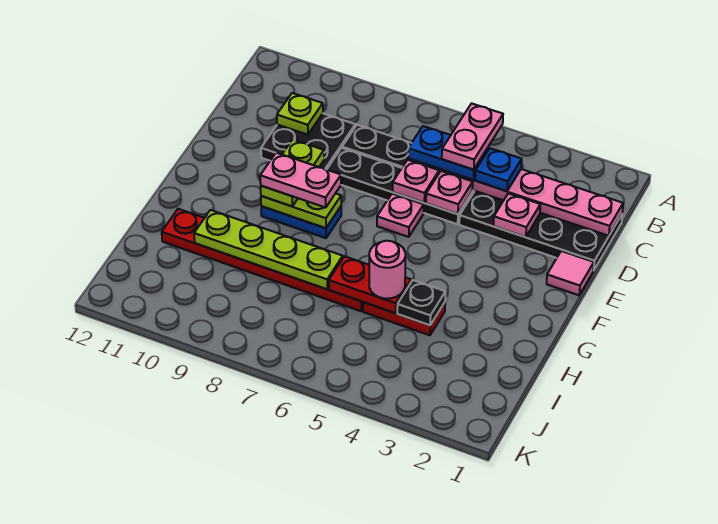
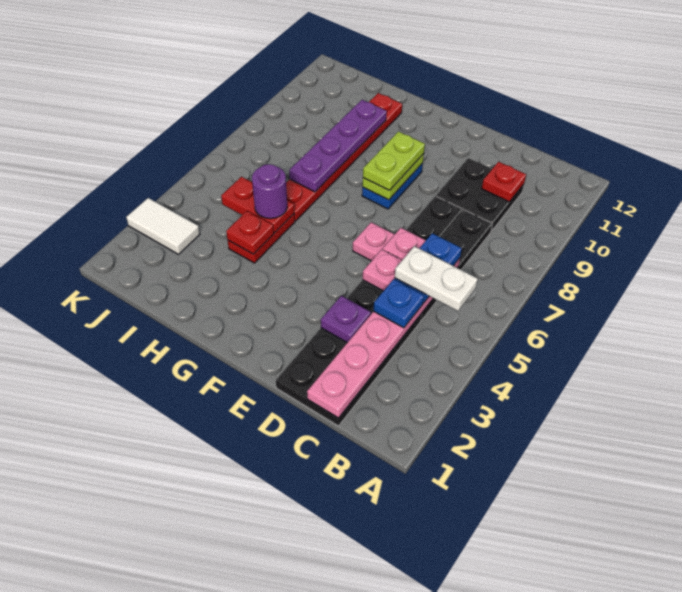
pink plate B5:C5 level 4 -> white plate B5:C5 level 4
lime plate C10 level 2 -> red plate C10 level 2
pink plate D3 level 2 -> purple plate D3 level 2
pink tile E1 level 1 -> none
lime plate E9:F9 level 3 -> lime plate F8:F9 level 3
pink plate F8:F9 level 4 -> none
black plate H4 level 2 -> red plate H4 level 2
red plate H5:H6 level 2 -> red plate H5:I5 level 2
pink round brick H5 level 3 -> purple round brick H5 level 3
lime plate H7:H10 level 2 -> purple plate H7:H10 level 2
none -> white tile J3:K3 level 1

